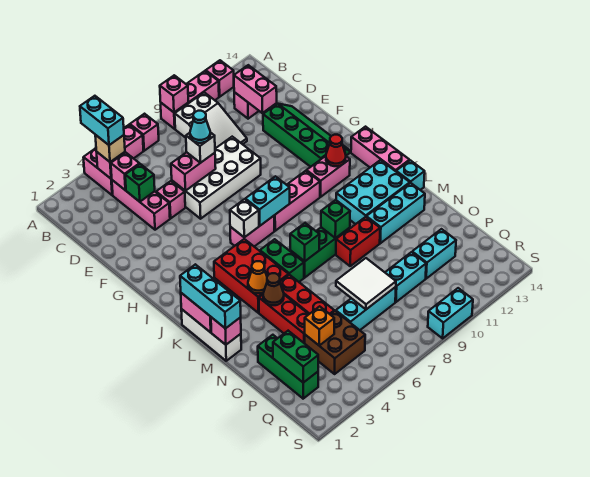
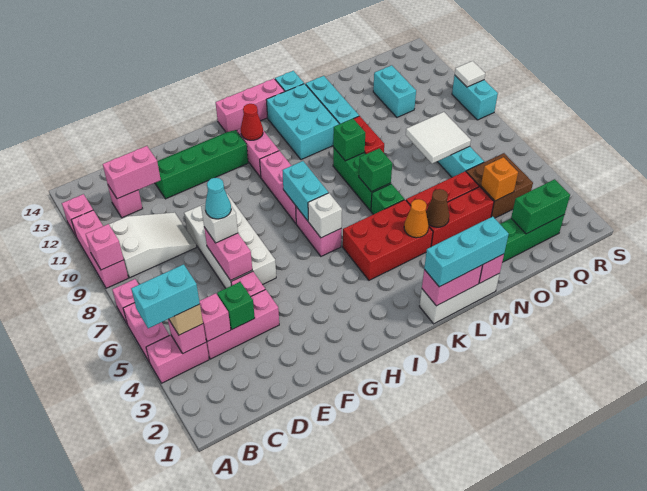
green brick K6:L6 level 1 -> green brick L6 level 1
cyan brick P9:P10 level 1 -> none
none -> white tile S10 level 2

